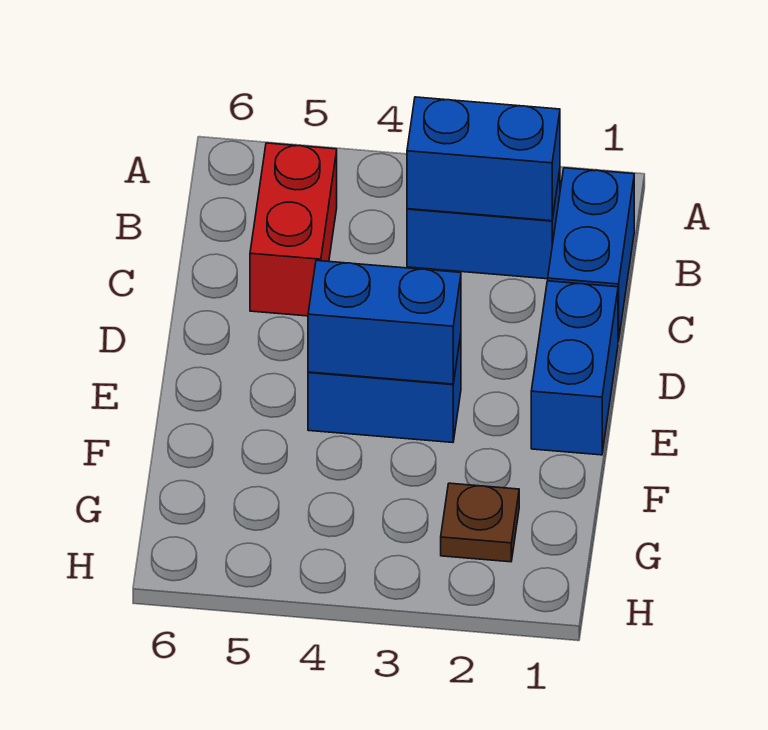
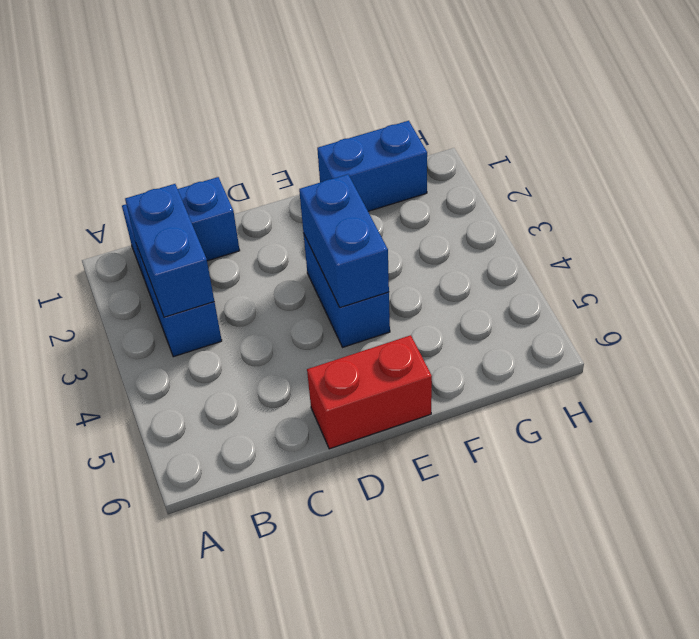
red brick B5:C5 level 1 -> red brick D6:E6 level 1
blue brick D1:E1 level 1 -> blue brick F1:G1 level 1
brown plate G2 level 1 -> none

